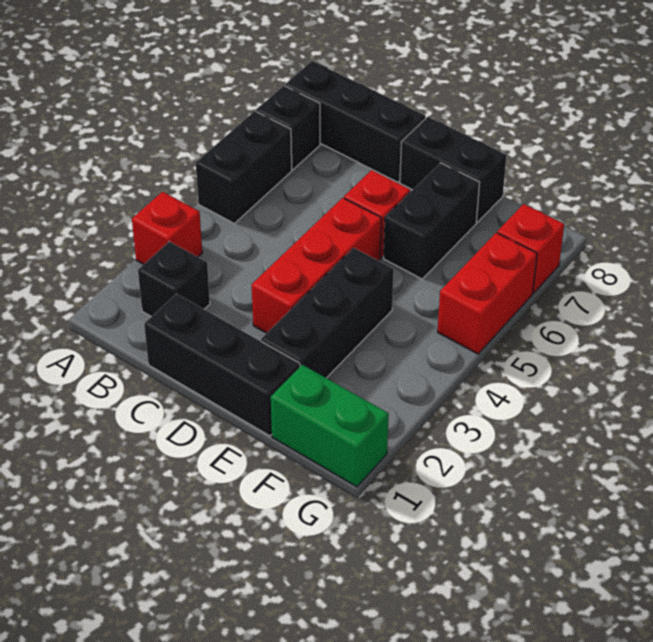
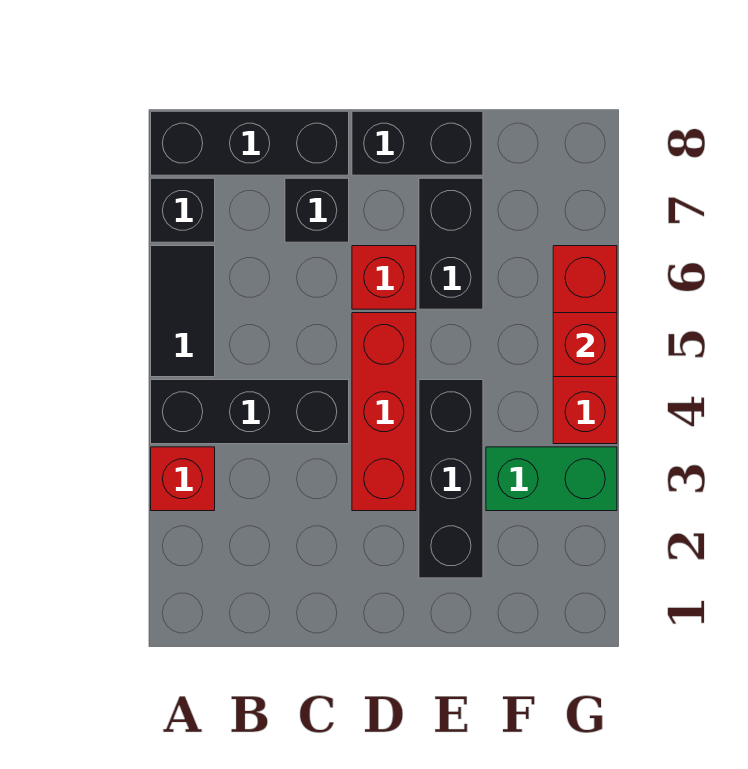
black brick A5:A6 level 1 -> black tile A5:A6 level 1
black brick B2 level 1 -> black brick C7 level 1
black brick C1:E1 level 1 -> black brick A4:C4 level 1
green brick F1:G1 level 1 -> green brick F3:G3 level 1
red brick G5:G6 level 1 -> red brick G4:G6 level 1
red brick G7 level 1 -> red brick G5 level 2

